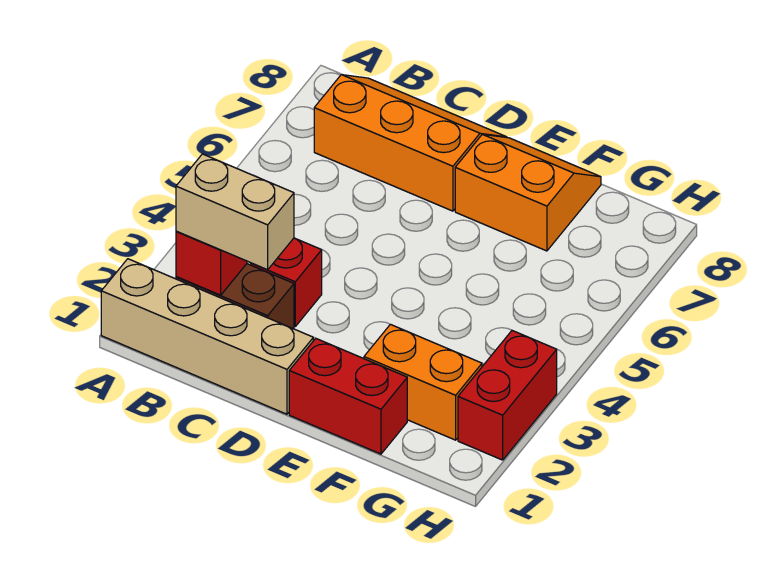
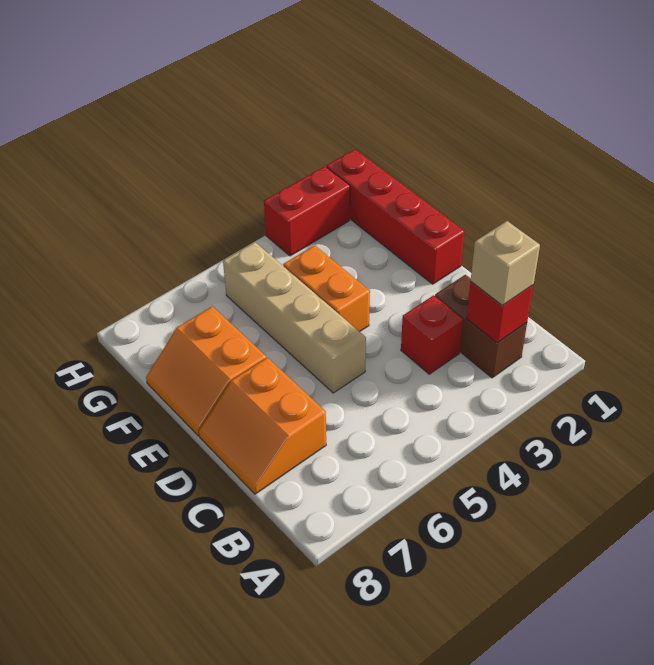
tan brick A1:D1 level 1 -> tan brick D5:G5 level 1
tan brick B2:C2 level 3 -> tan brick B2 level 3
orange slope B7:D8 level 1 top 7 -> orange slope C7:D8 level 1 top 7
red brick E1:F1 level 1 -> red brick E1:H1 level 1
orange brick F2:G2 level 1 -> orange brick E4:F4 level 1

